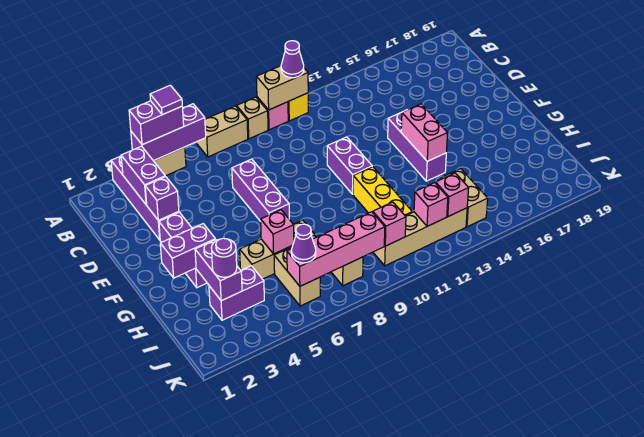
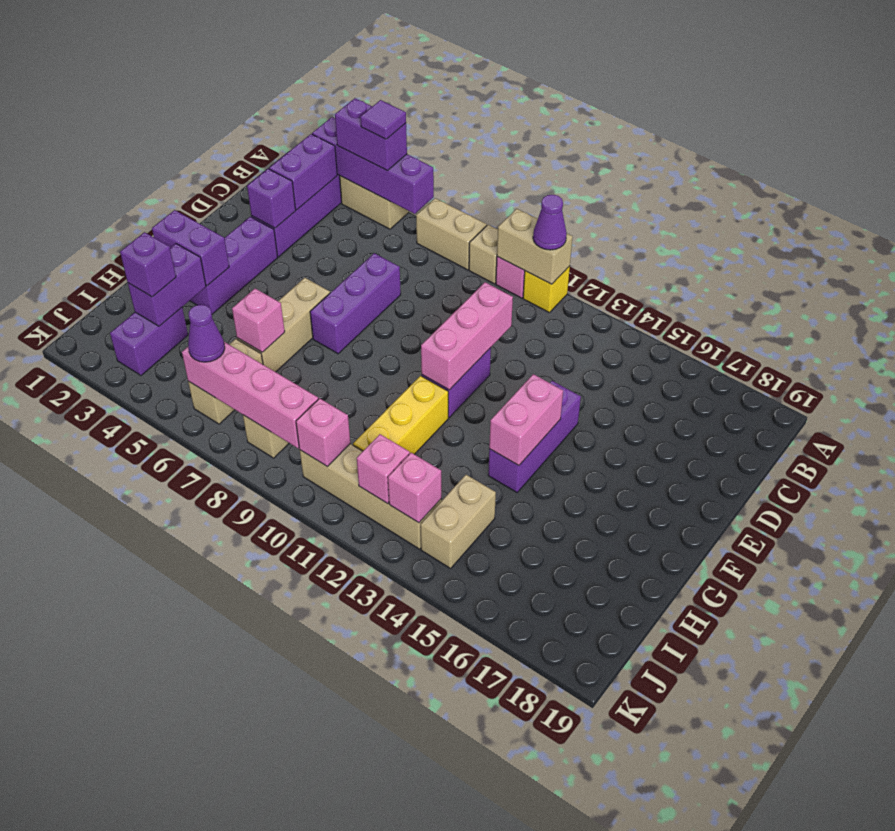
purple brick A4:A6 level 2 -> purple brick A3:A6 level 2
none -> pink brick D11:F11 level 2
tan brick H5:H7 level 1 -> tan brick F6:H6 level 1
purple brick I3:I4 level 1 -> purple brick I3:J3 level 1
purple round brick I3 level 3 -> purple brick I3 level 3

